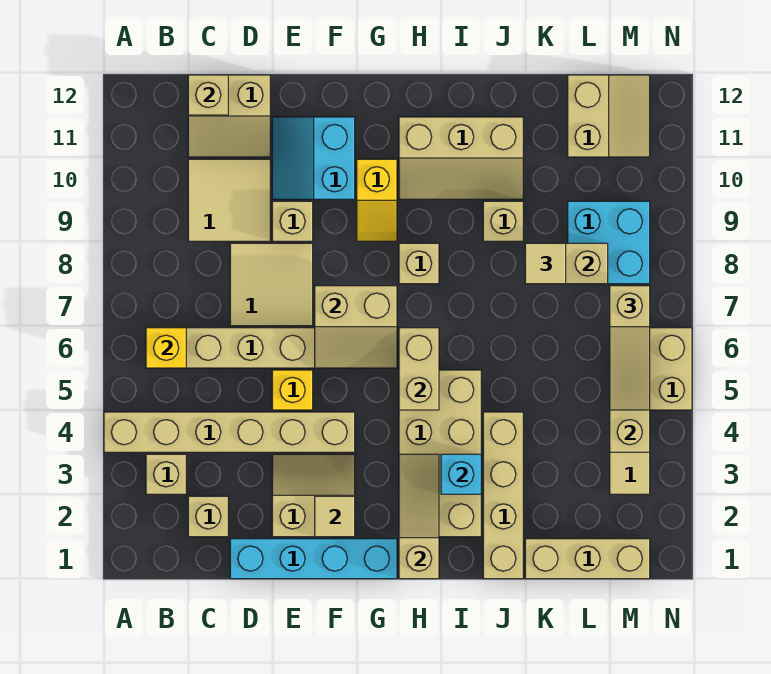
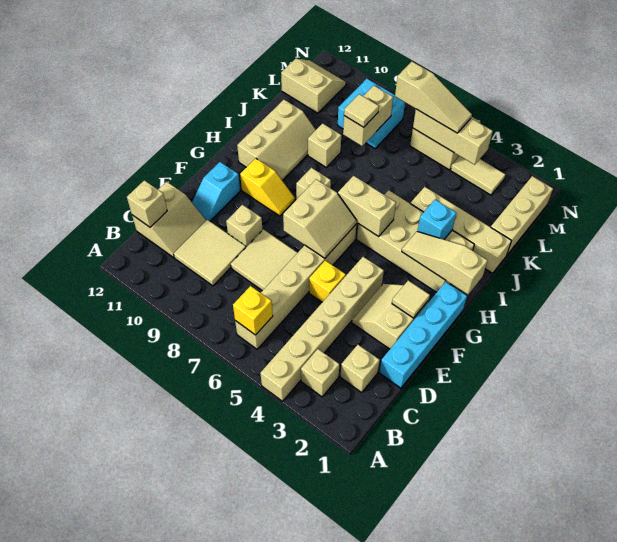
cyan slope E10:F11 level 1 top F -> cyan slope E11:F11 level 1 top F

